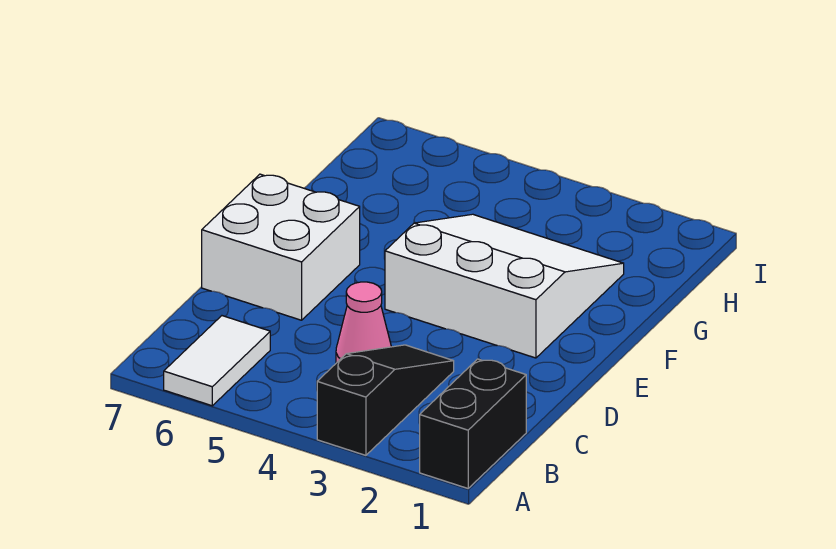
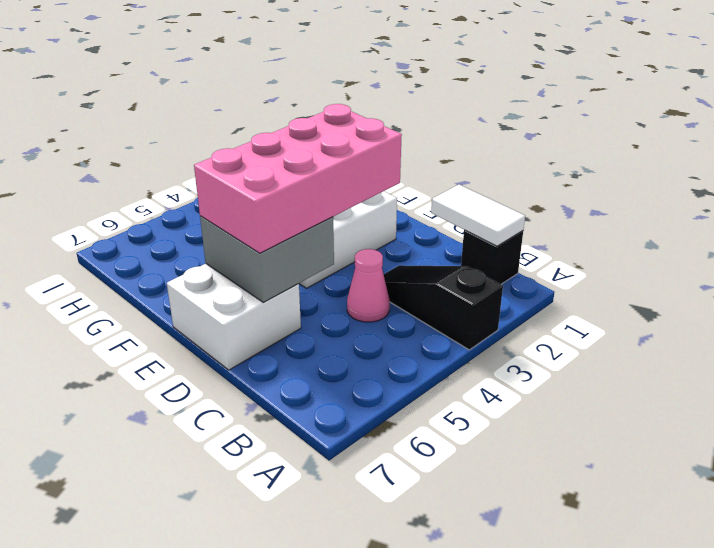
black brick A1:B1 level 1 -> black brick B1 level 1
white tile A6:B6 level 1 -> white tile B1:C1 level 2
none -> pink brick D3:E6 level 3
none -> grey brick D5:E6 level 2

